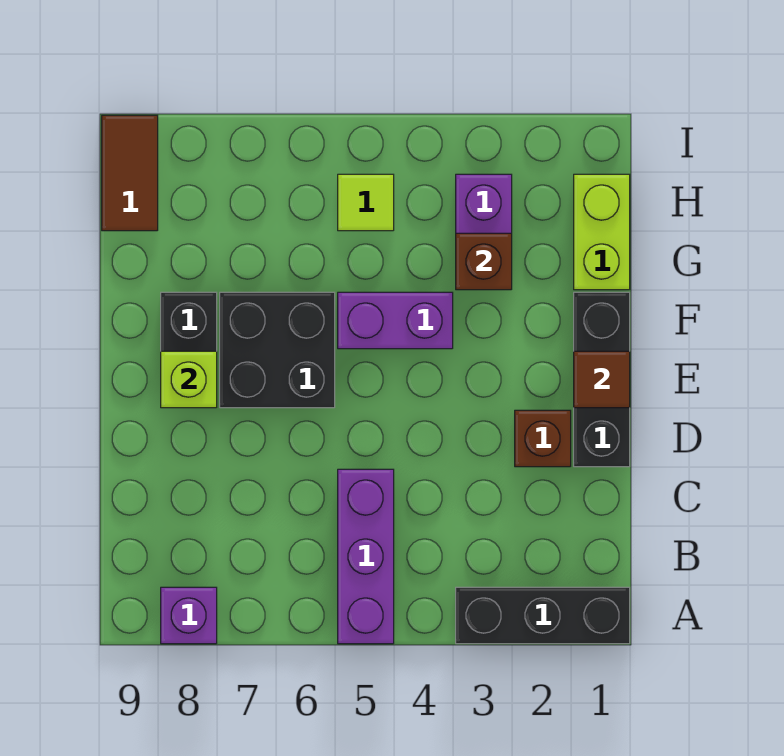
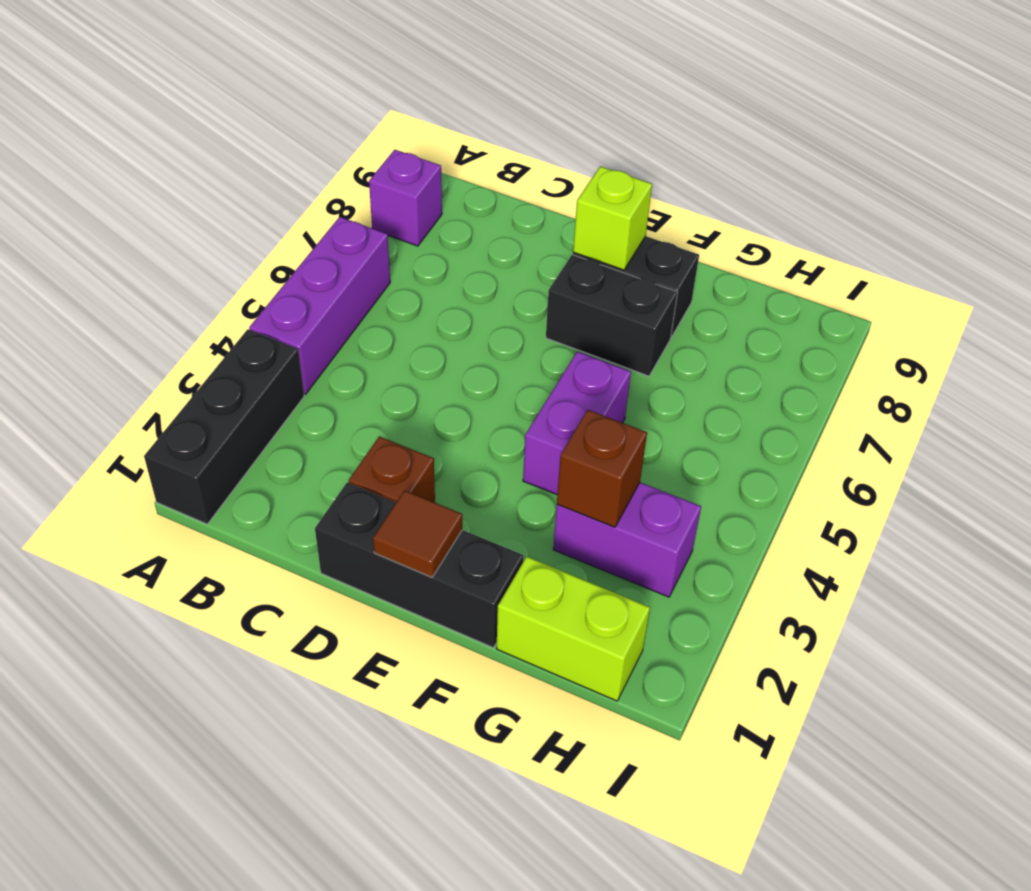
purple brick A5:C5 level 1 -> purple brick A4:A6 level 1
black brick E6:F7 level 1 -> black brick E7:F7 level 1
lime tile H5 level 1 -> none
brown tile H9:I9 level 1 -> none

